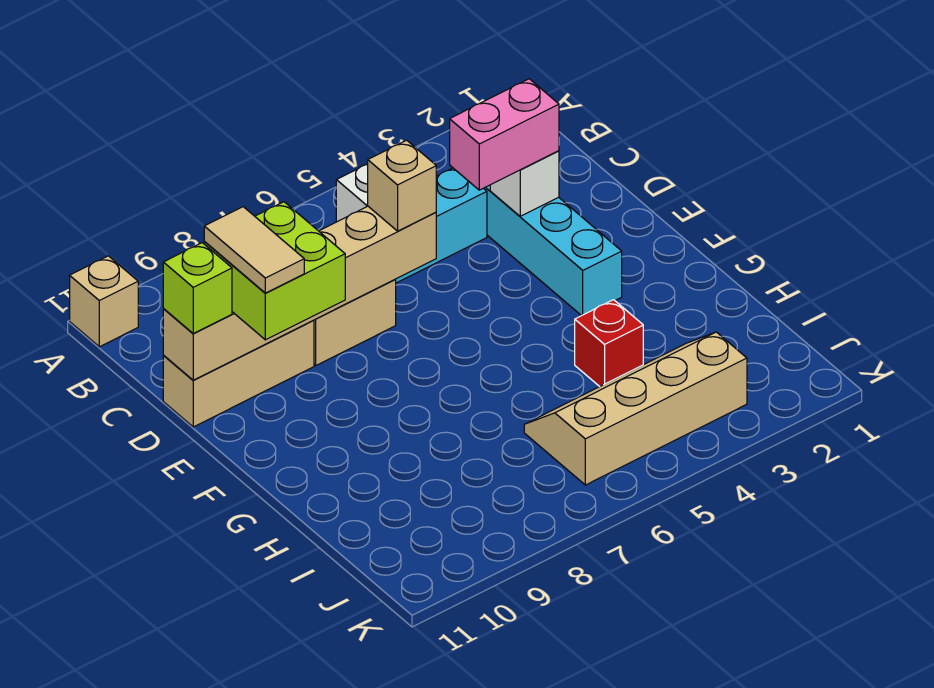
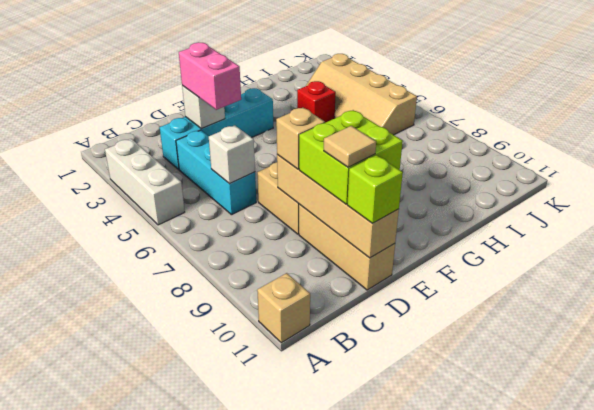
none -> white brick A3:A5 level 1
tan brick D6:D11 level 2 -> tan brick D8:D11 level 2
tan brick D6 level 3 -> tan brick D8 level 3
tan tile D10:E10 level 4 -> tan tile D10 level 4

